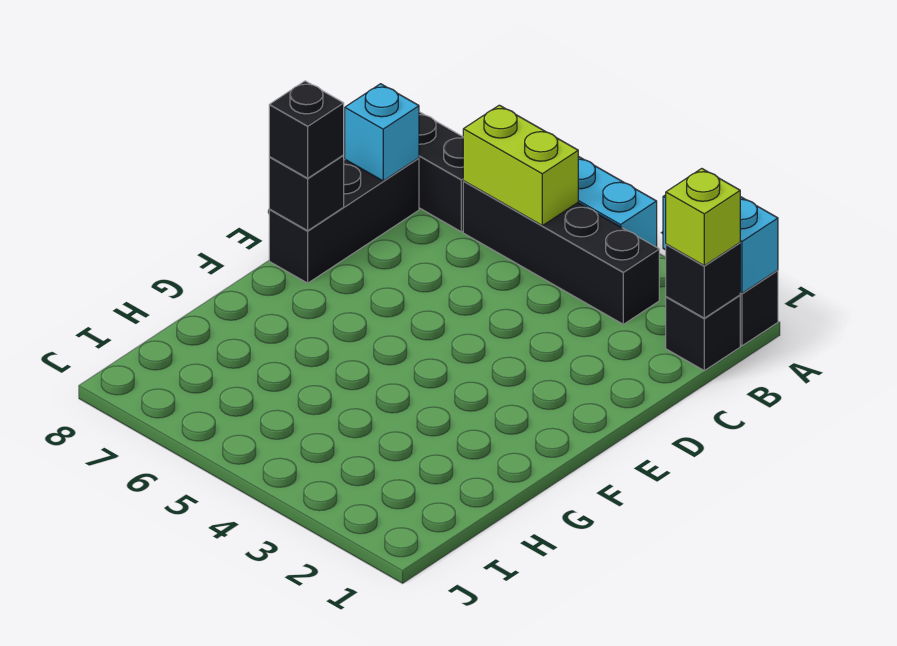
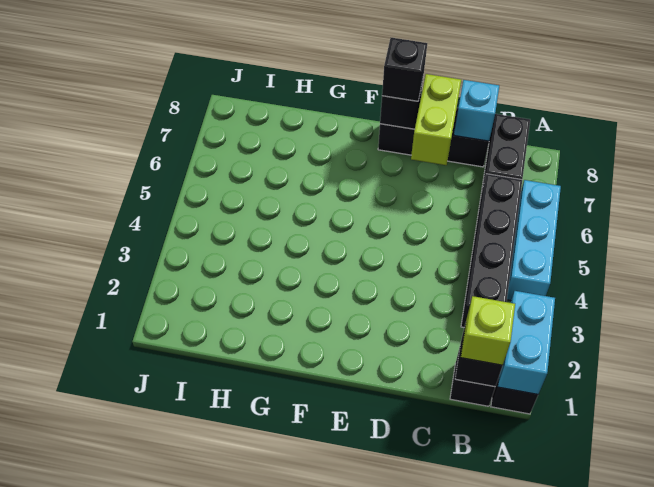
lime brick B5:B6 level 2 -> lime brick D7:D8 level 2

